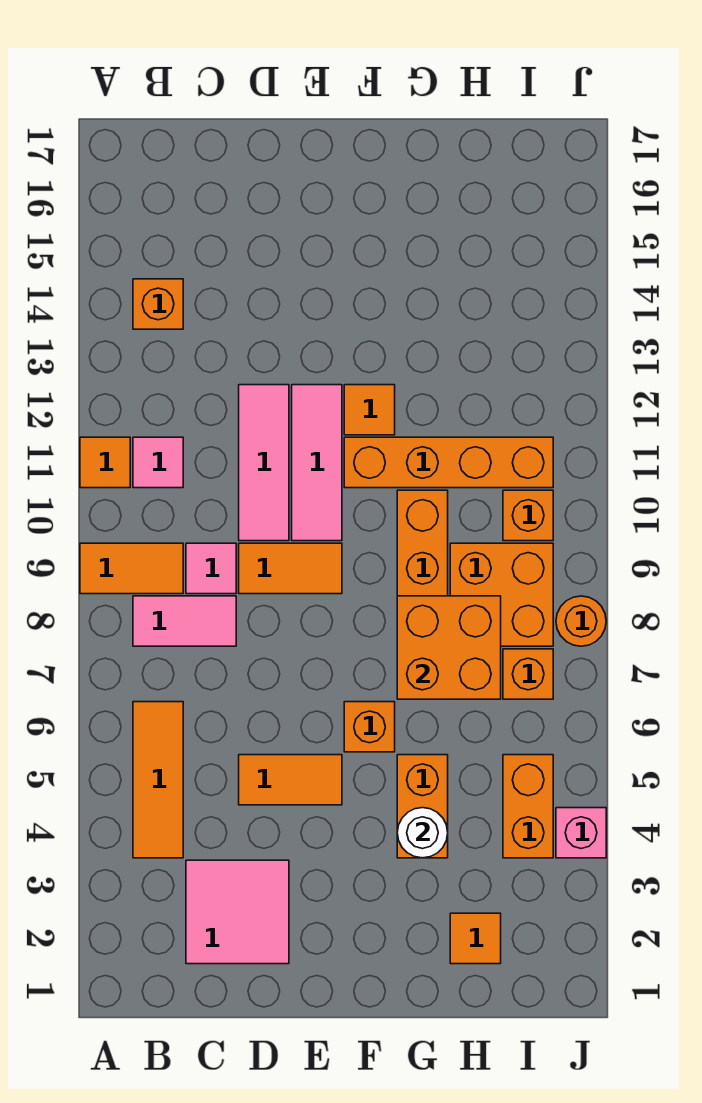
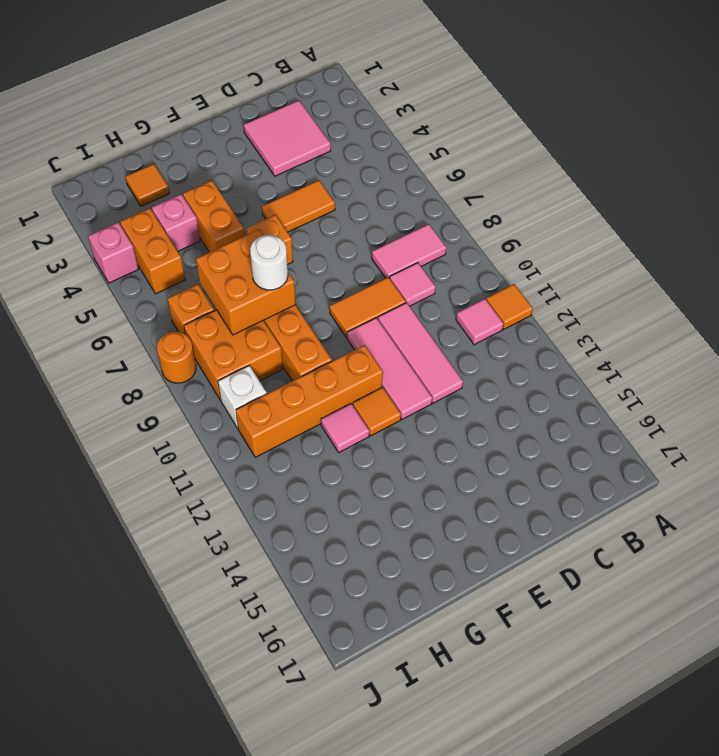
orange tile A9:B9 level 1 -> none
orange tile B4:B6 level 1 -> none
orange brick B14 level 1 -> none
white round brick G4 level 2 -> white round brick G8 level 3
none -> pink tile G12 level 1
none -> pink brick H4 level 1
orange brick I10 level 1 -> white brick I10 level 1

